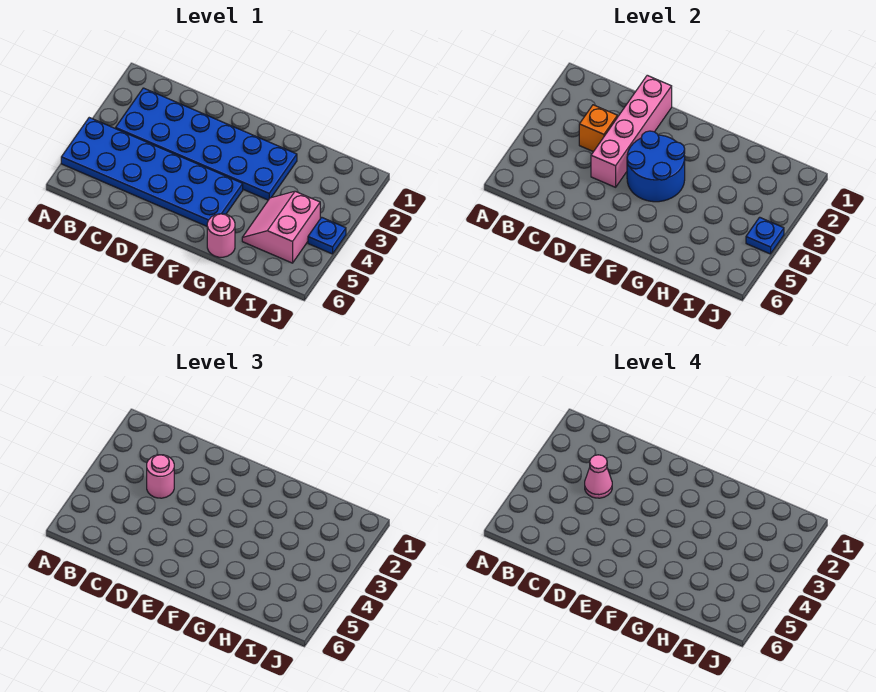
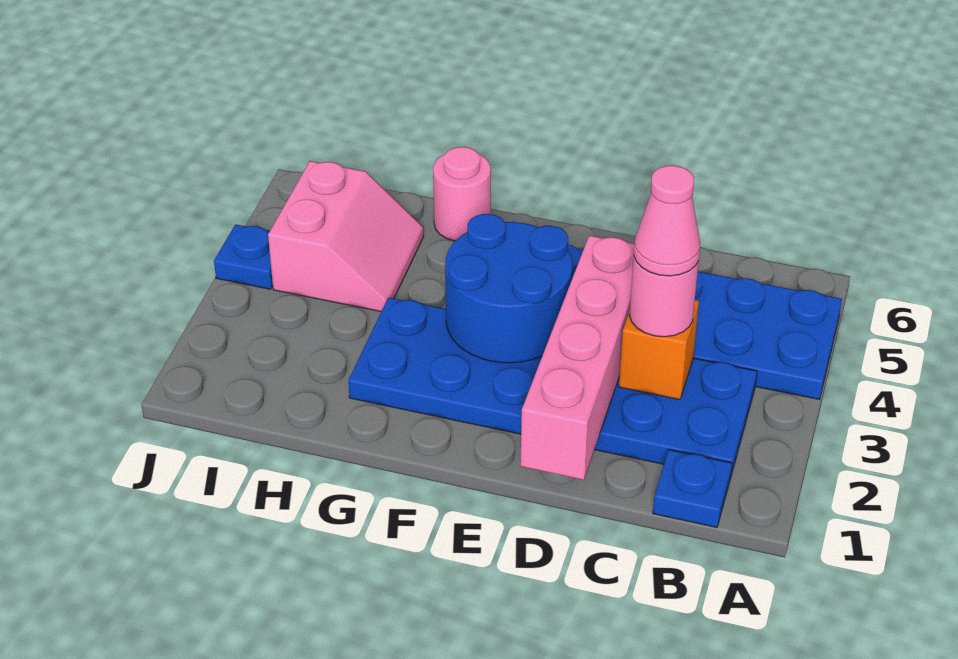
blue plate J4 level 2 -> blue plate B1 level 1

